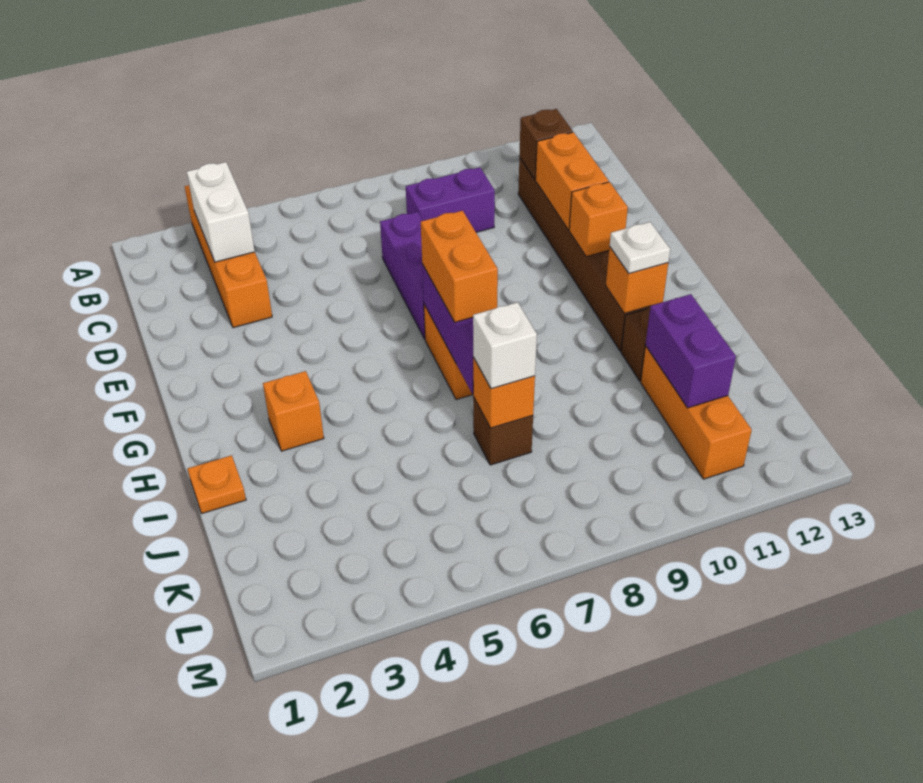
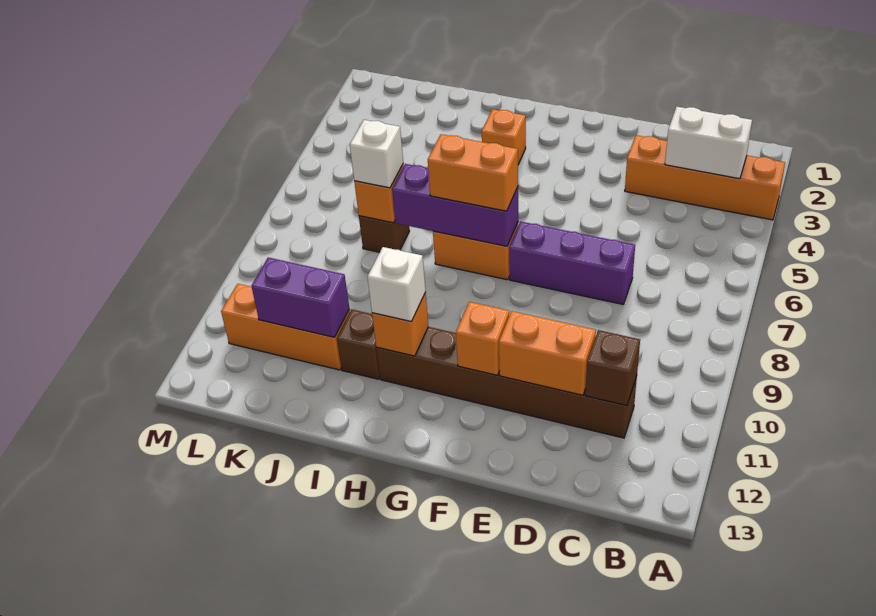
purple brick C8:C9 level 1 -> none
white plate H11 level 3 -> white brick H11 level 3
orange plate I1 level 1 -> none

